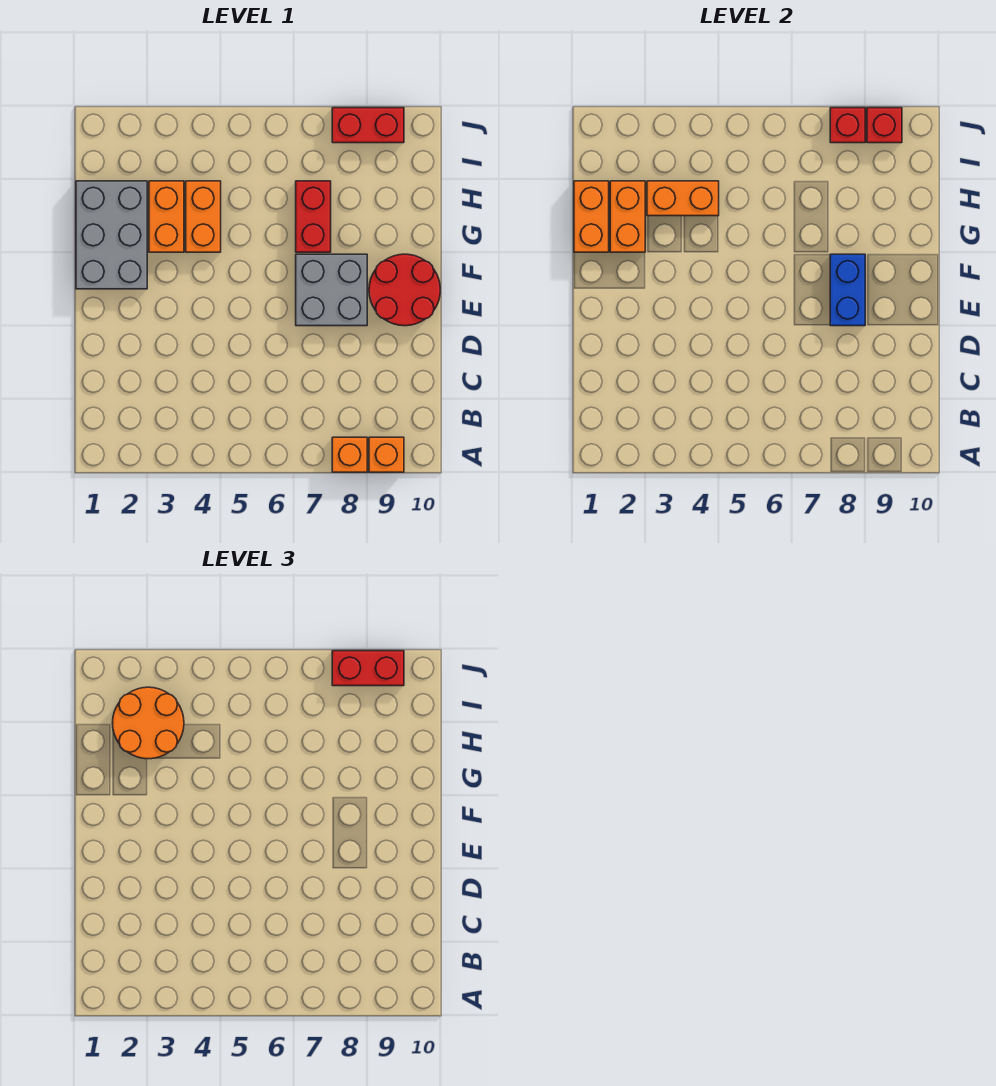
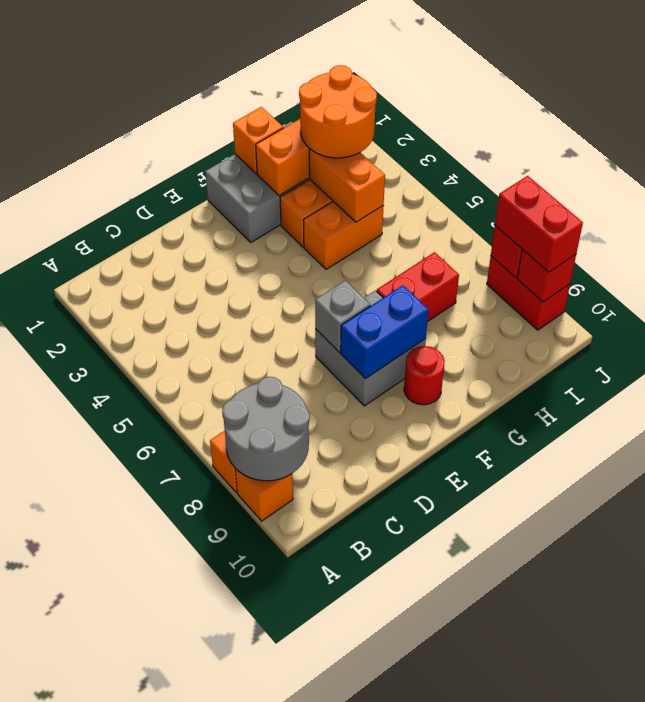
none -> grey round brick A8:B9 level 2
none -> grey brick E7 level 2
red round brick E9:F10 level 1 -> red round brick F9 level 1
orange brick G1:H1 level 2 -> orange brick G1 level 2

